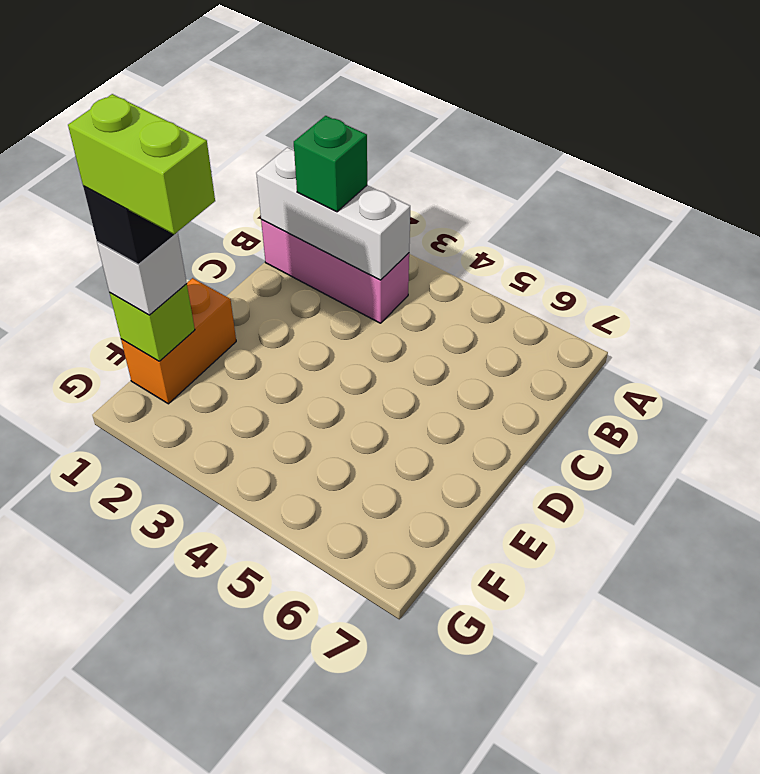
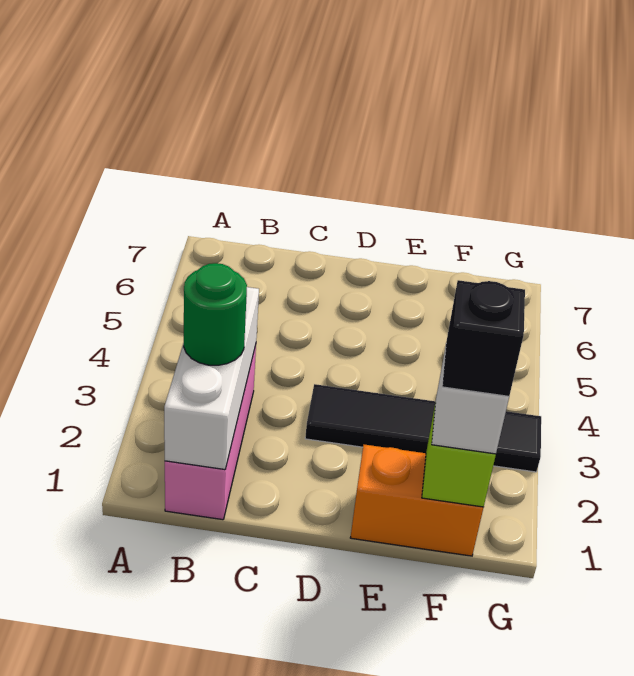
green brick B2 level 3 -> green round brick B2 level 3
none -> black tile D3:G3 level 1
lime brick F1:F2 level 5 -> none

